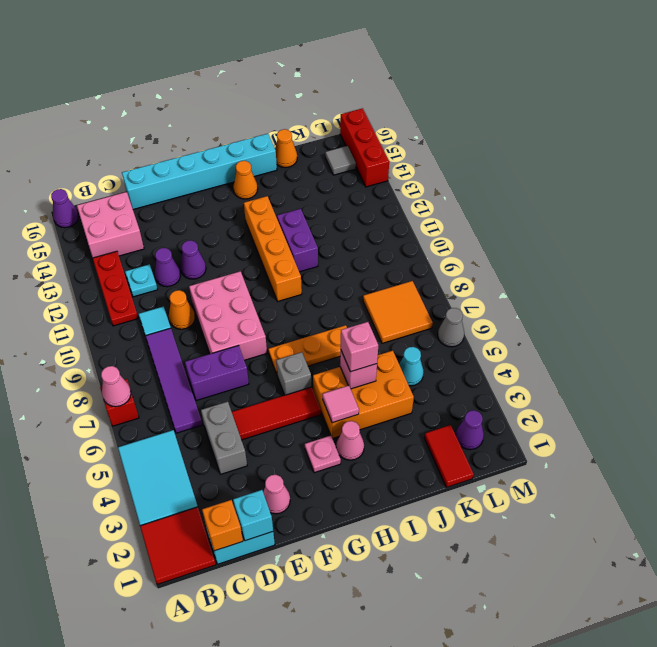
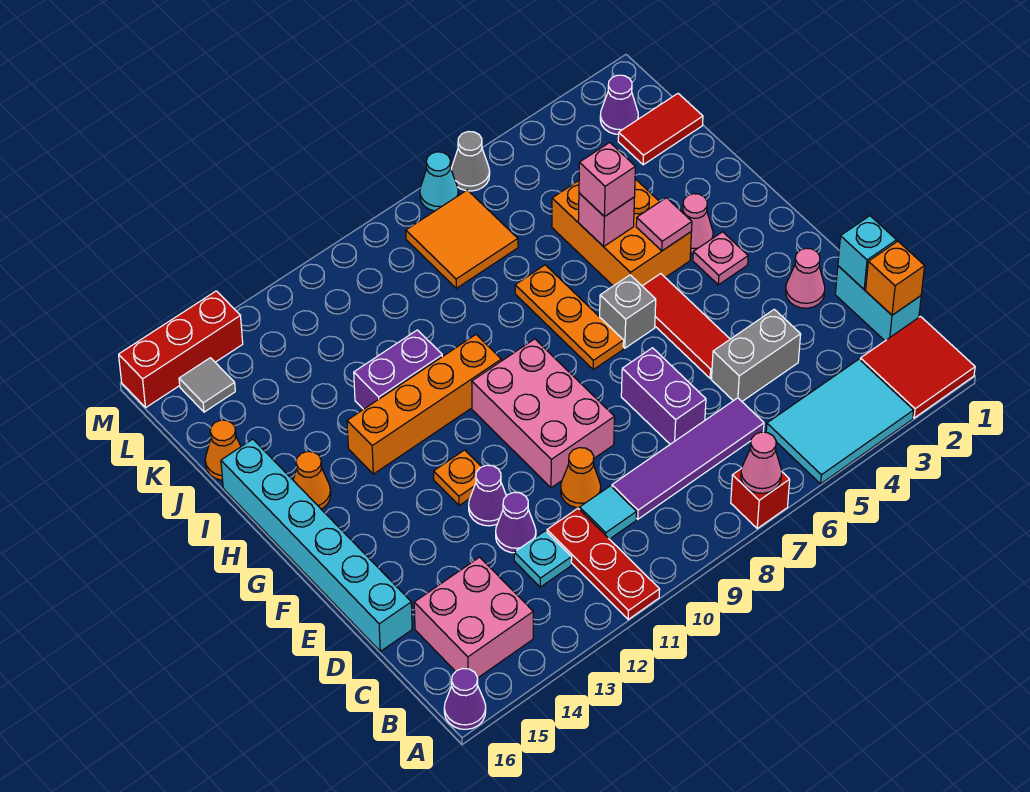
red plate B11:B13 level 1 -> red plate A11:C11 level 1
pink brick E8:F10 level 1 -> pink brick E9:G10 level 1
none -> orange plate F12 level 1
cyan cone K5 level 1 -> cyan cone M7 level 1

